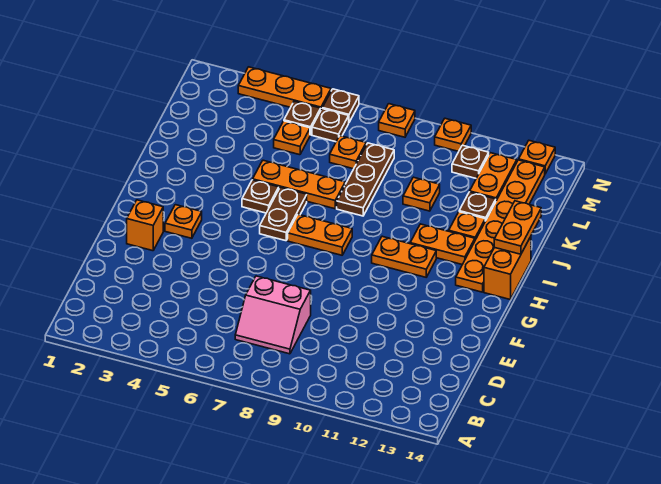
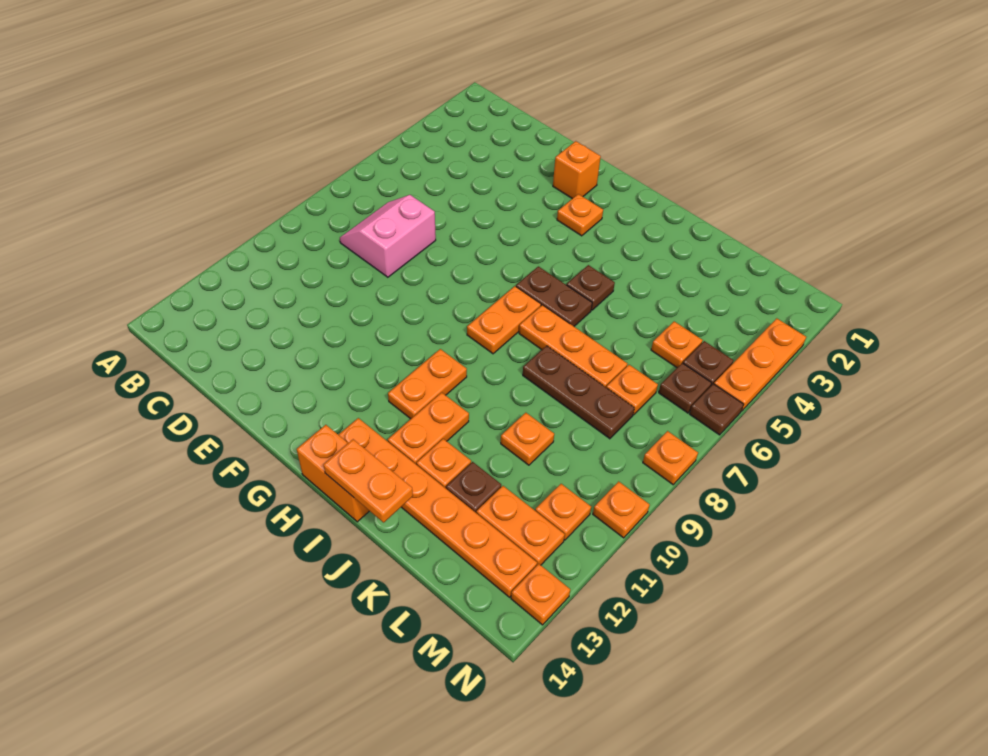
orange plate J5:J7 level 1 -> orange plate I7:K7 level 1
brown plate M11 level 1 -> orange plate M11 level 1

